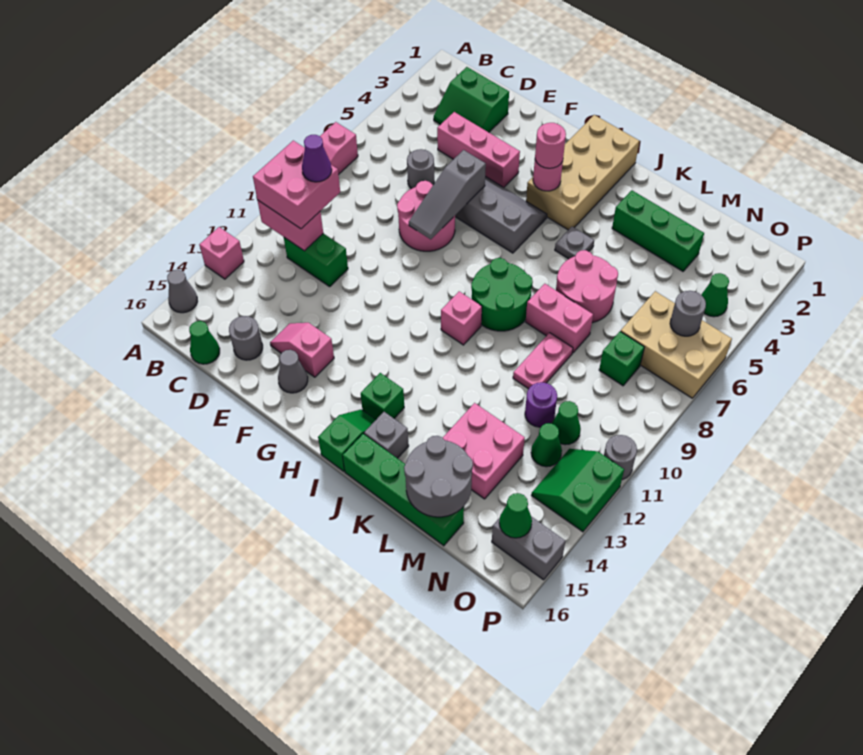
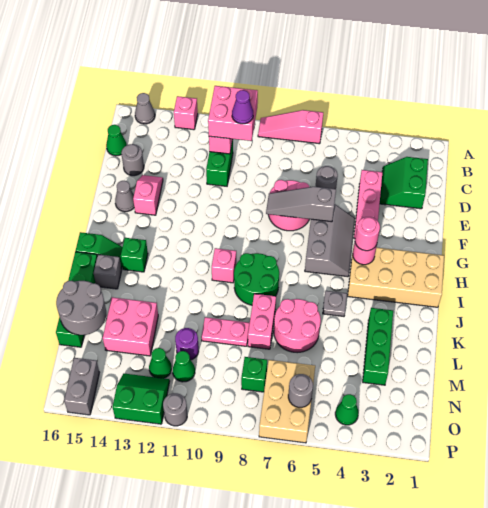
green cone O15 level 2 -> none

